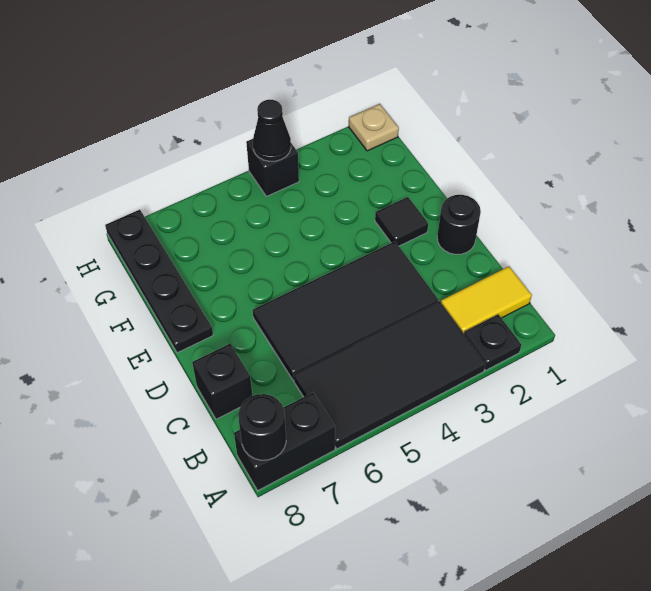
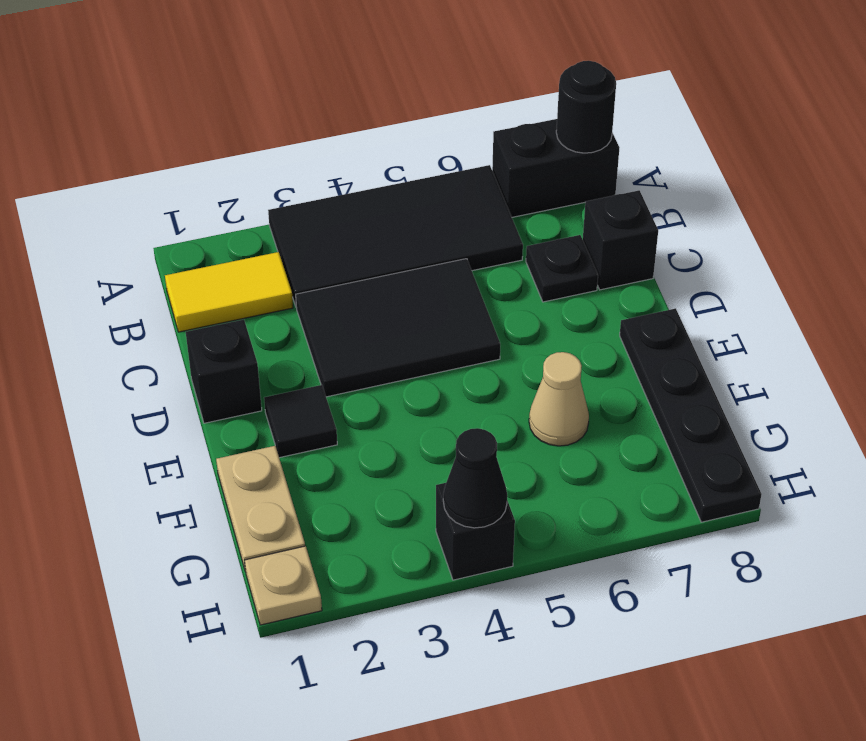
black plate A2 level 1 -> black plate C7 level 1
black tile C3:D6 level 1 -> black tile C3:D5 level 1
black round brick D1 level 1 -> black brick D1 level 1
none -> tan plate F1:G1 level 1
none -> tan cone F6 level 1

